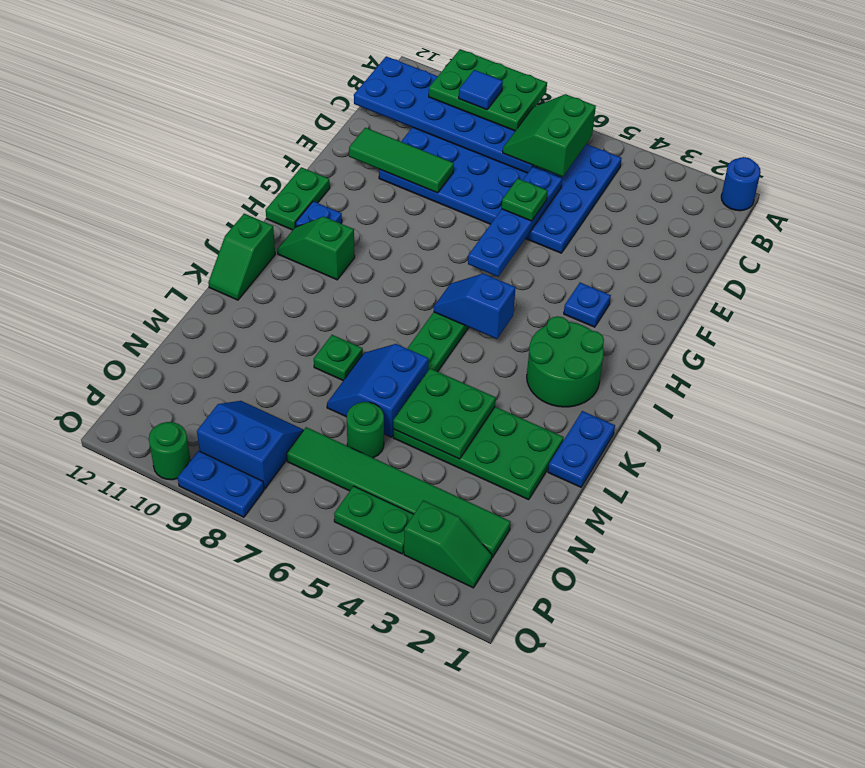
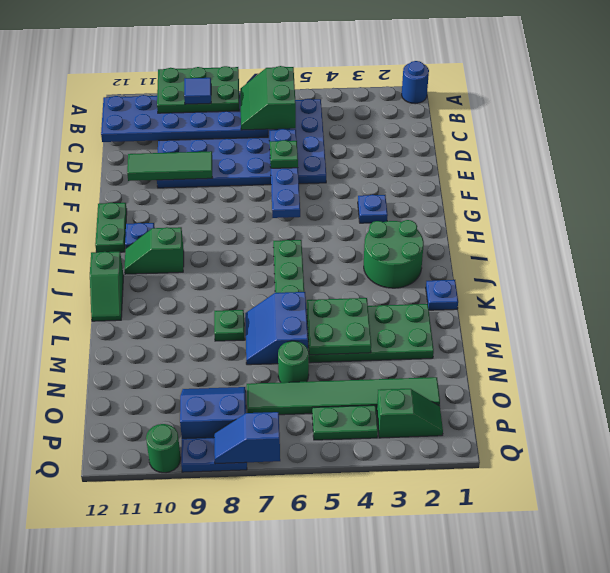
blue slope I5:I6 level 2 top 5 -> blue slope Q7:Q8 level 2 top 7
blue plate K1:L1 level 1 -> blue plate K1 level 1

